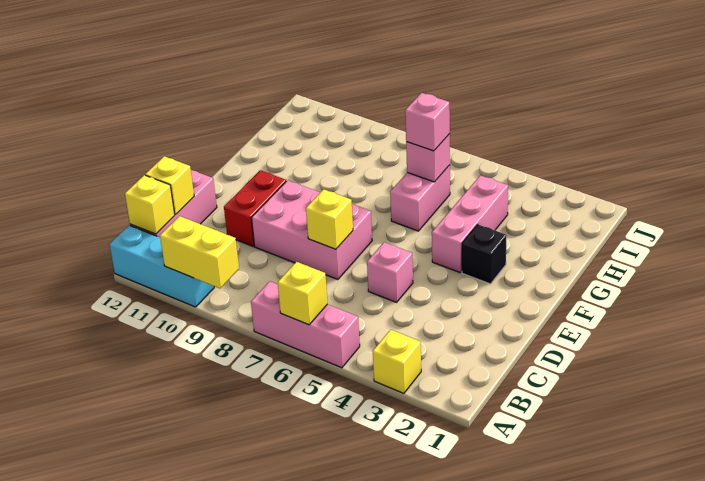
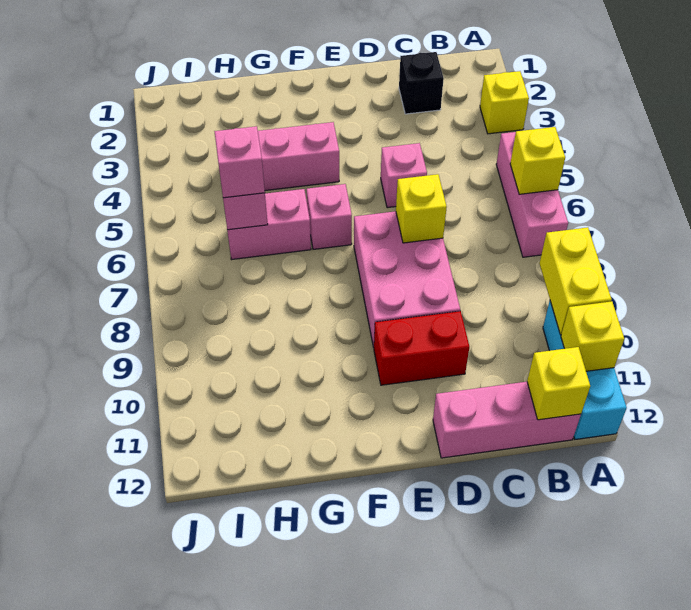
yellow brick C12 level 2 -> yellow brick A11 level 2
black brick F3 level 1 -> black brick C2 level 1
none -> pink brick F6 level 1

